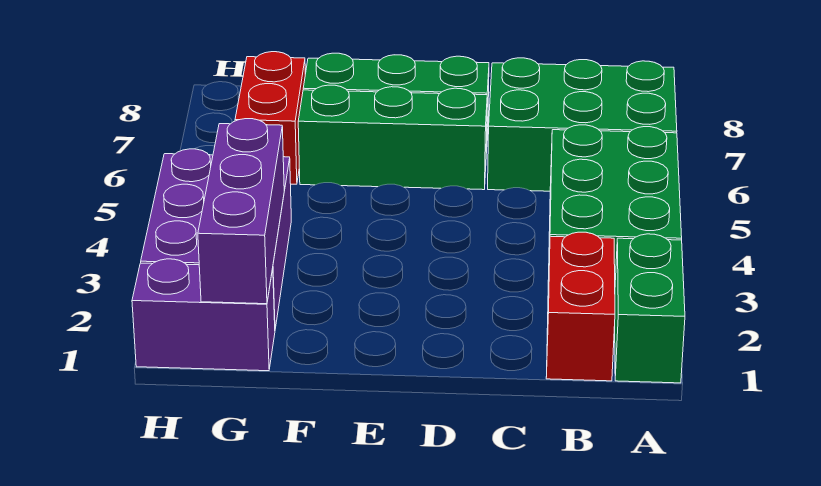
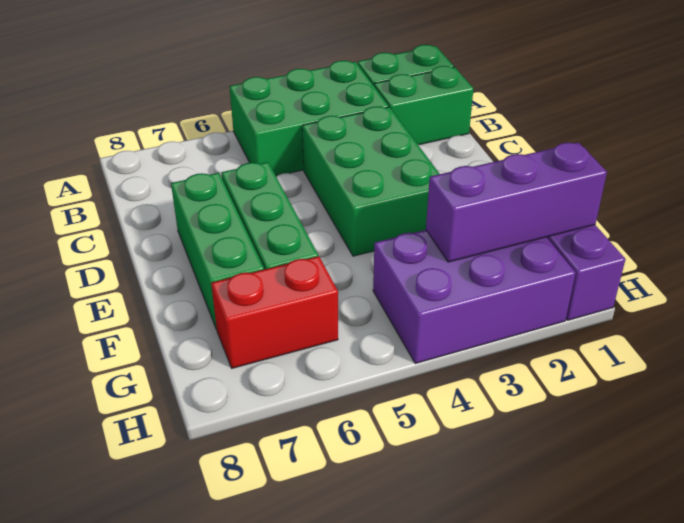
green brick A6:C7 level 1 -> green brick C3:E4 level 1
red brick B1:B2 level 1 -> green brick B1:B2 level 1

